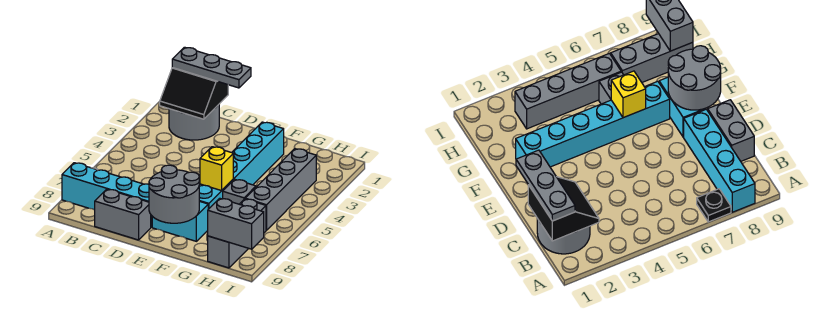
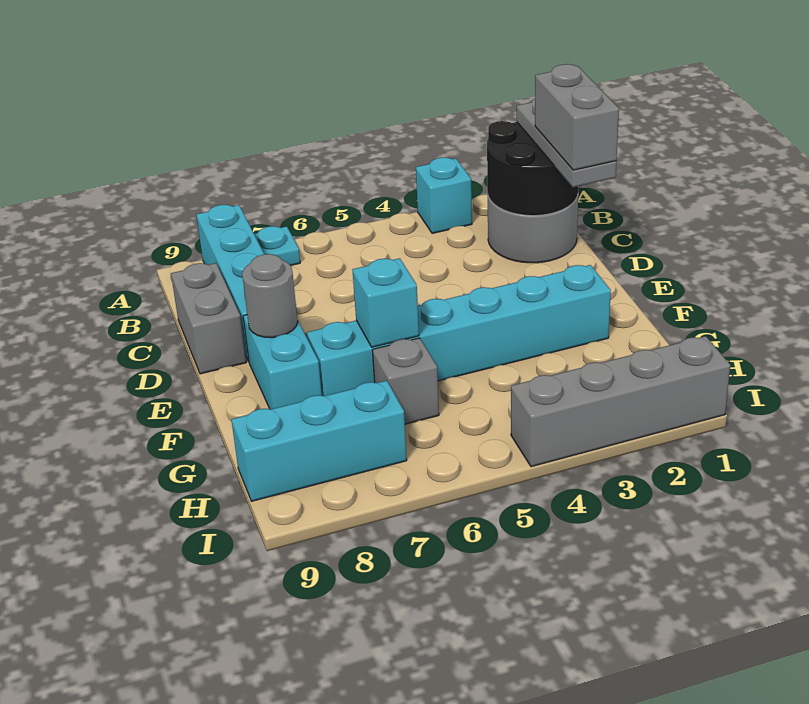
none -> cyan brick A3 level 1
black plate A7 level 1 -> cyan plate A7 level 1
black slope B1:C2 level 2 top 1 -> black round brick B1:C2 level 2
grey round brick E8:F9 level 2 -> grey round brick E8 level 2
yellow brick F6 level 2 -> cyan brick F6 level 2
grey brick H3:H6 level 1 -> grey brick I1:I4 level 1
grey brick H7:H9 level 1 -> cyan brick H7:H9 level 1
grey brick H9:I9 level 2 -> grey brick C1:D1 level 4

